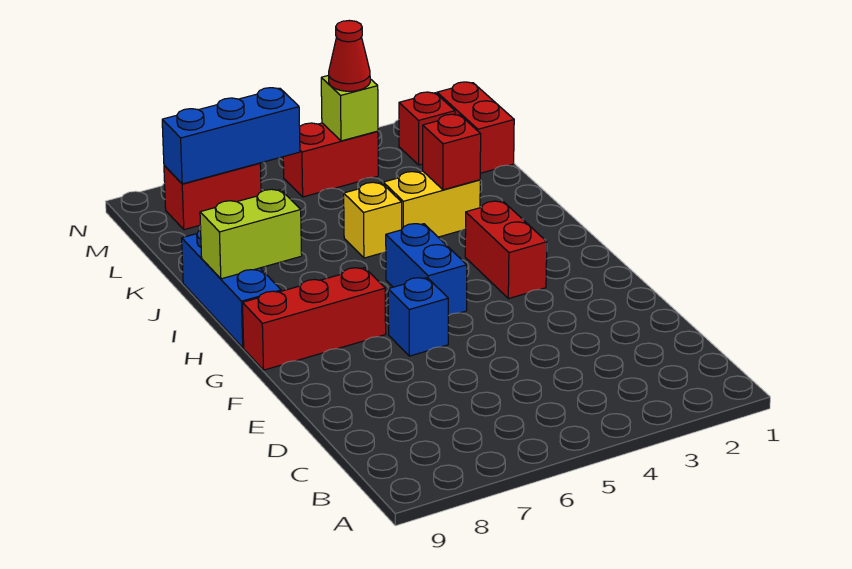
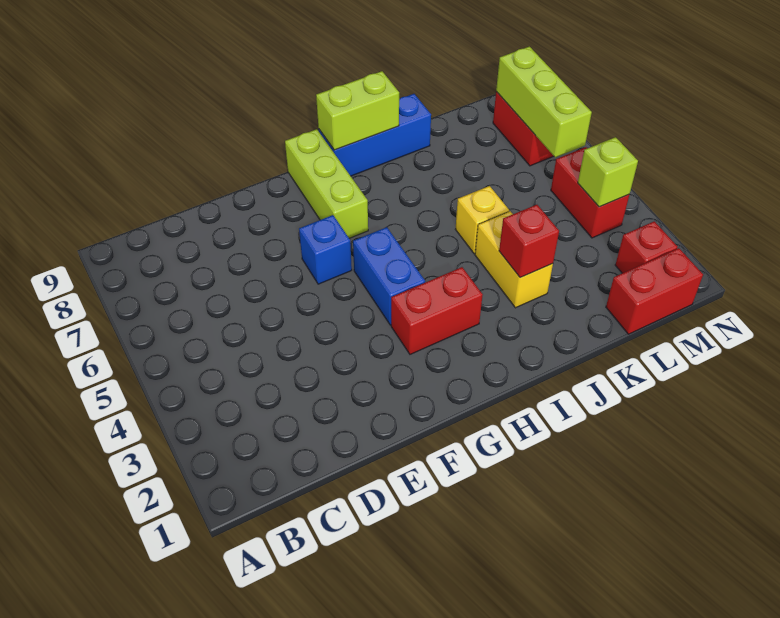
blue brick G5:H5 level 1 -> blue brick G4:G5 level 1
red brick G7:G9 level 1 -> lime brick G7:G9 level 1
lime brick I8:I9 level 2 -> lime brick H9:I9 level 2
red cone M4 level 3 -> none
blue brick M6:M8 level 2 -> lime brick M6:M8 level 2

